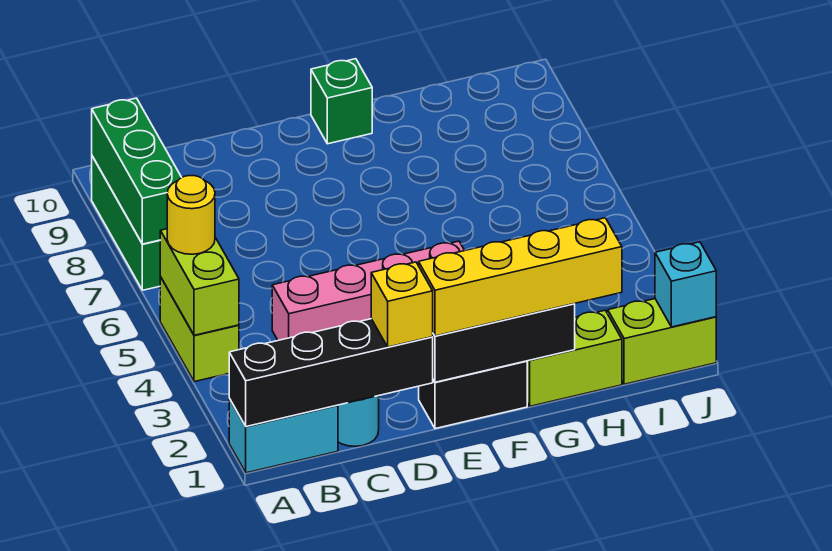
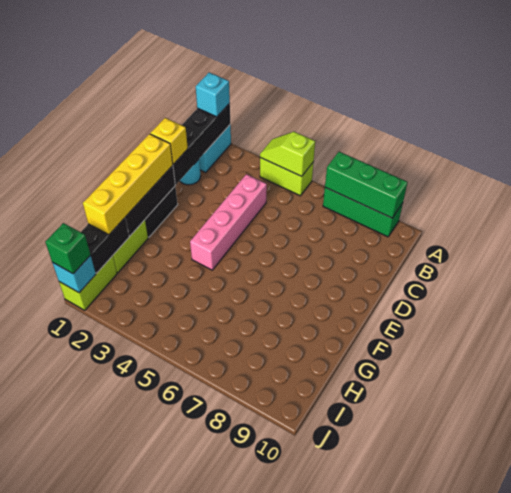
none -> cyan brick A1 level 3
lime brick A4:A5 level 2 -> lime slope A4:A5 level 2 top 5
yellow round brick A5 level 3 -> none
green brick F10 level 1 -> green brick J1 level 3
none -> black brick H1:I1 level 2

